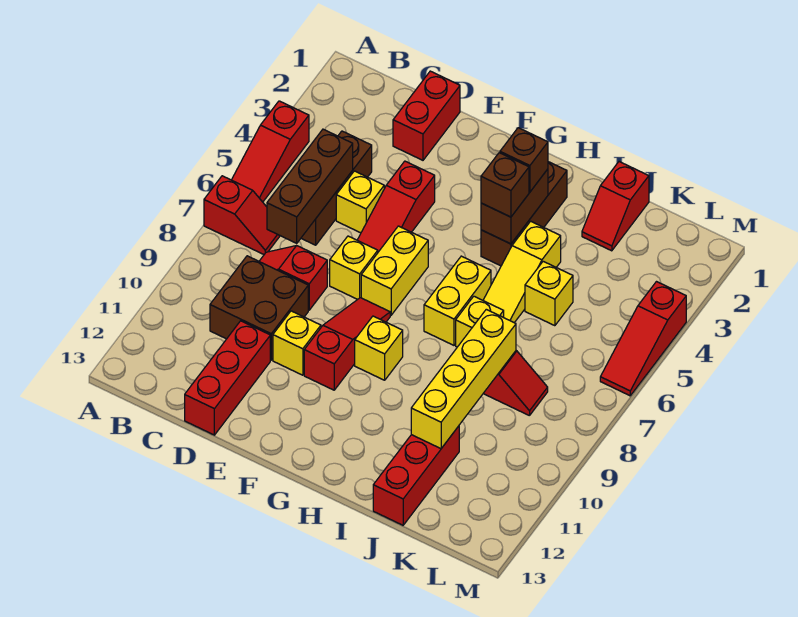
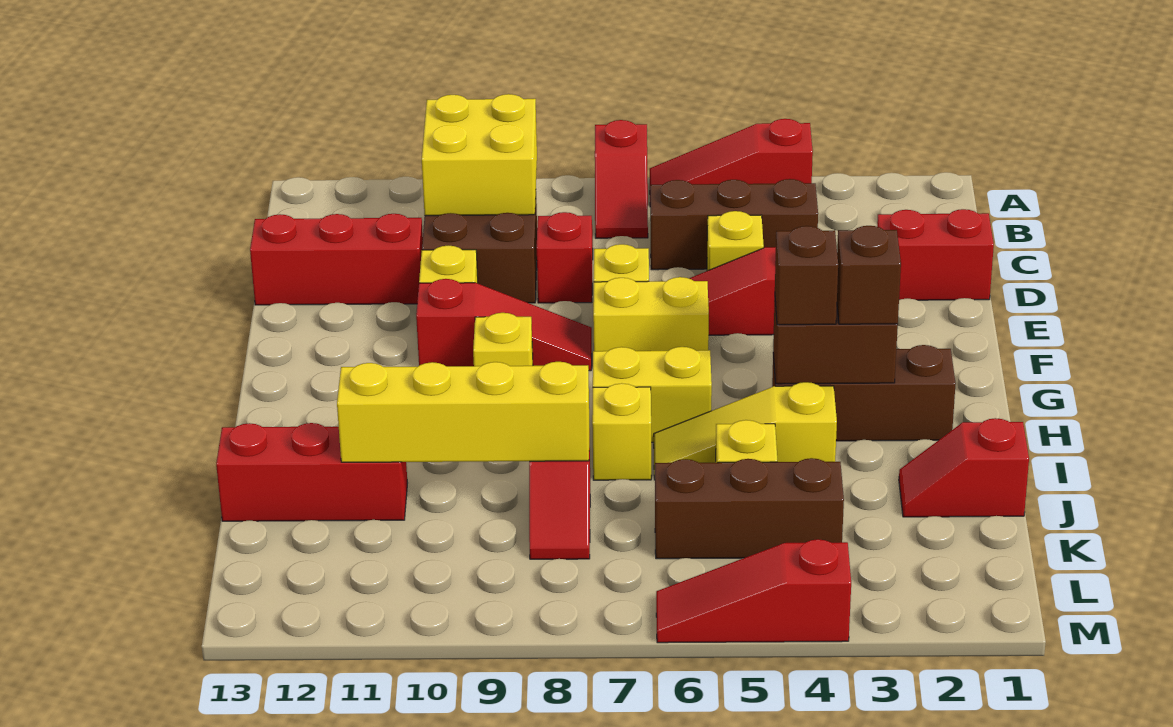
none -> yellow brick B9:C10 level 2
brown brick C5:C7 level 2 -> brown brick K4:K6 level 1

